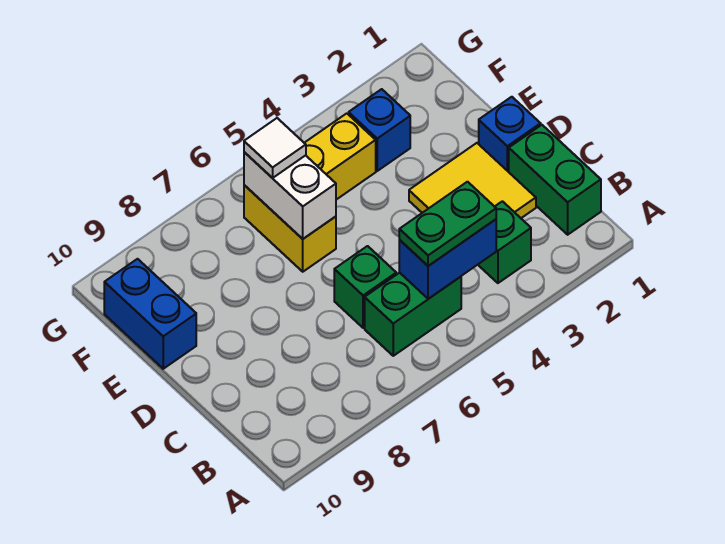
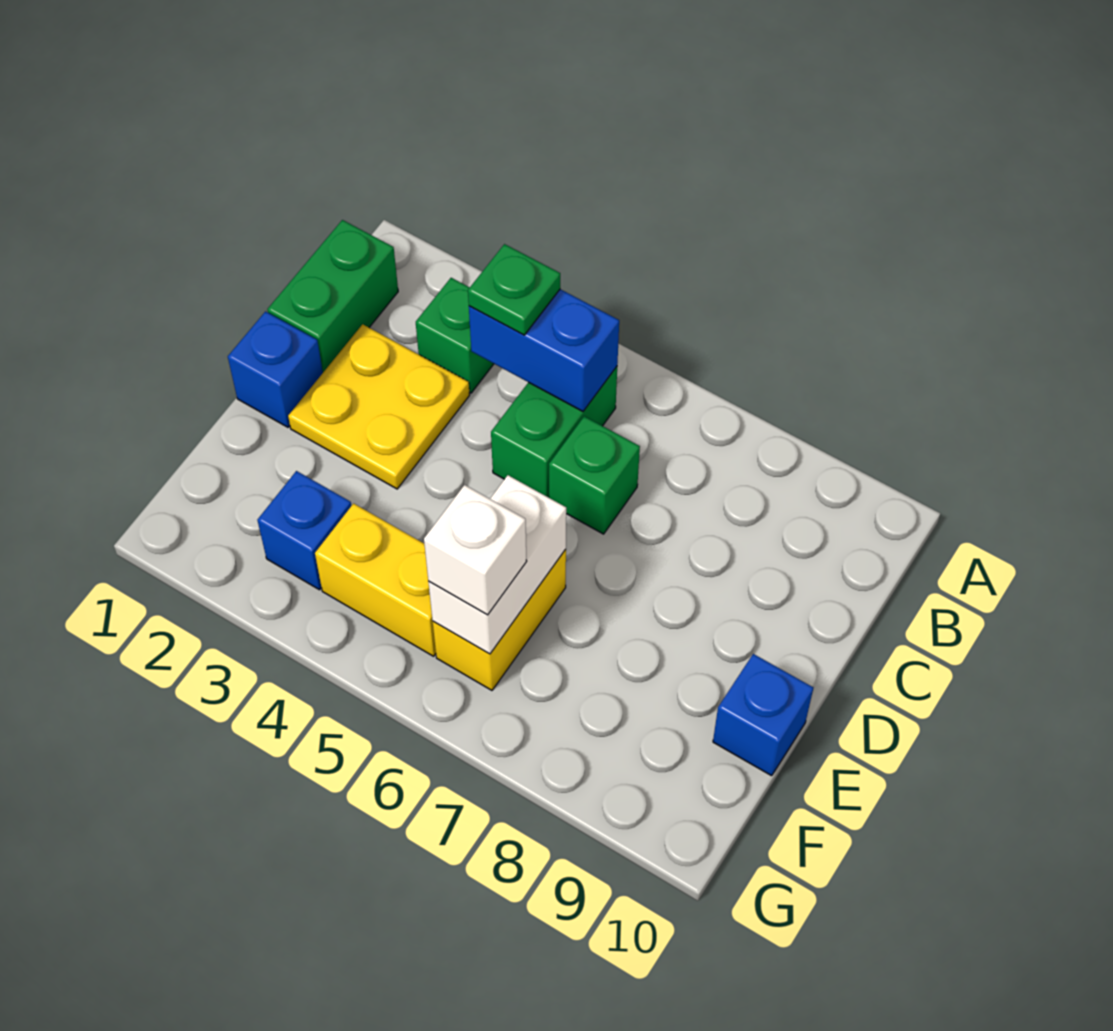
green plate B4:B5 level 3 -> green plate B4 level 3
green brick B5:B6 level 1 -> green brick B5:C5 level 1
yellow tile C2:D3 level 1 -> yellow plate C2:D3 level 1
blue brick E10:F10 level 1 -> blue brick E10 level 1
white tile F6 level 3 -> white brick F6 level 3

